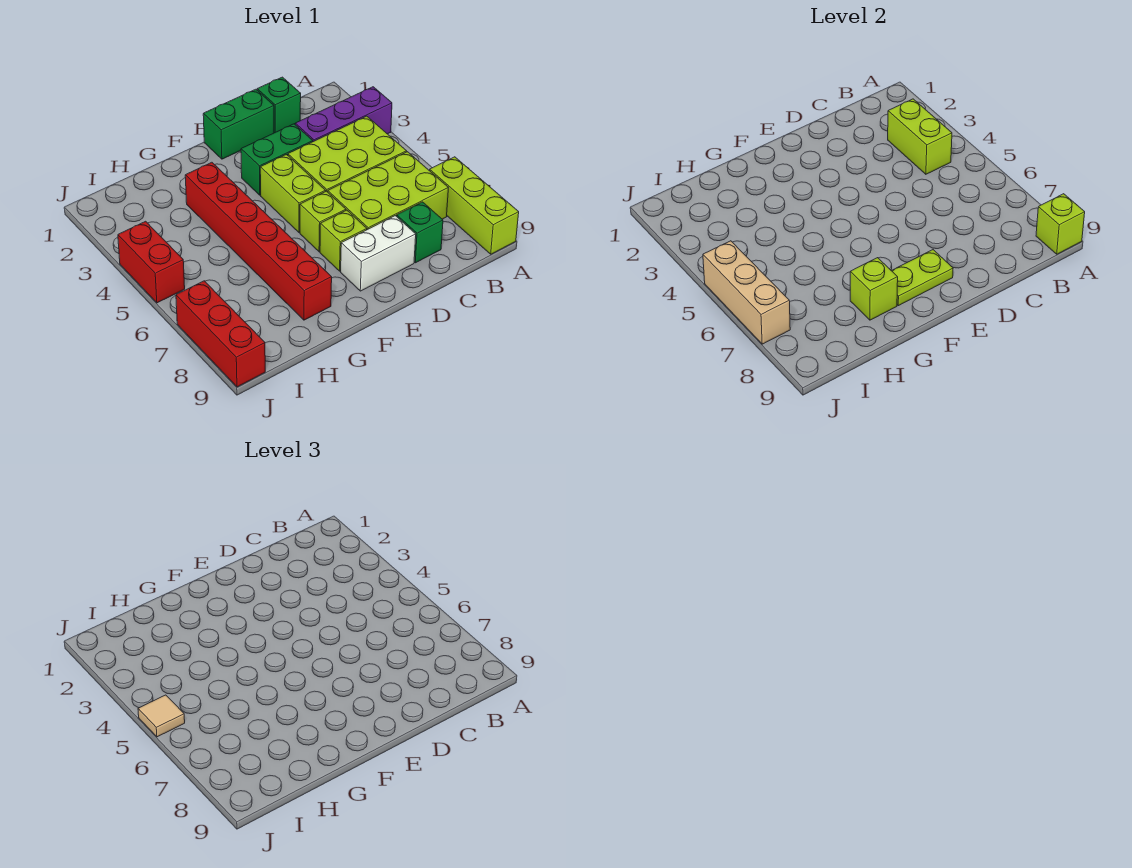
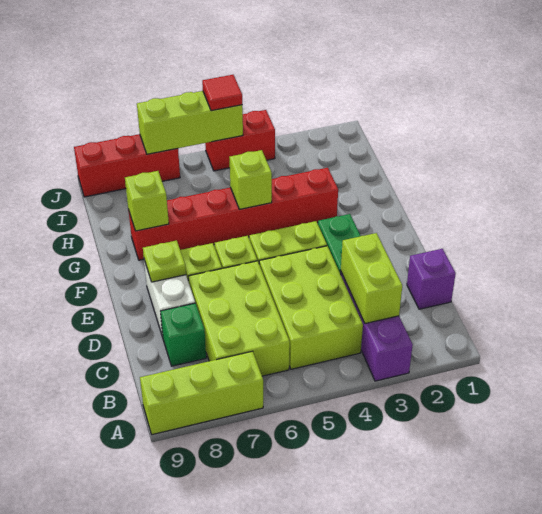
lime brick A9 level 2 -> lime brick G5 level 2
lime brick B3:B4 level 2 -> lime brick B3:C3 level 2
green brick C1 level 1 -> purple brick C1 level 1
green brick D1:E1 level 1 -> none
lime plate E8:F8 level 2 -> lime plate E8 level 2
tan brick J5:J7 level 2 -> lime brick J5:J7 level 2
tan tile J5 level 3 -> red tile J5 level 3

